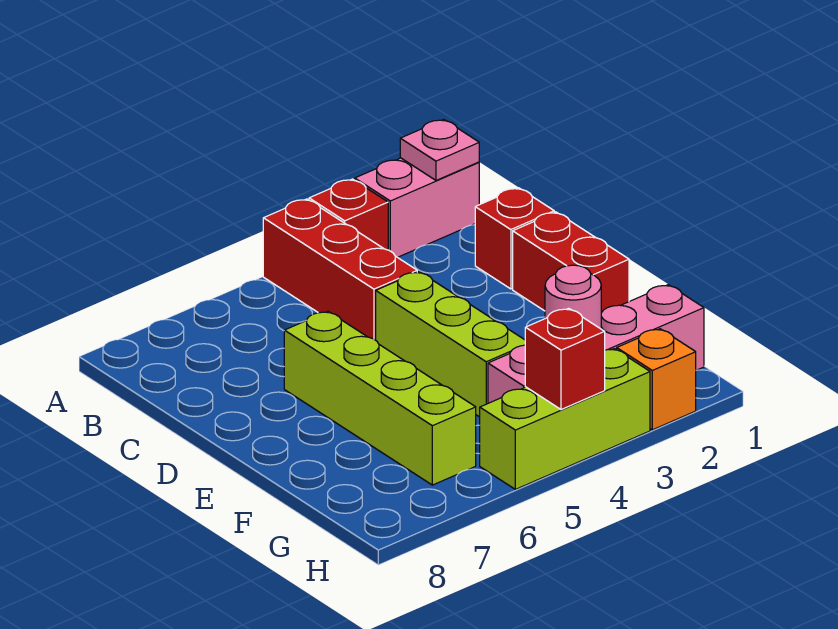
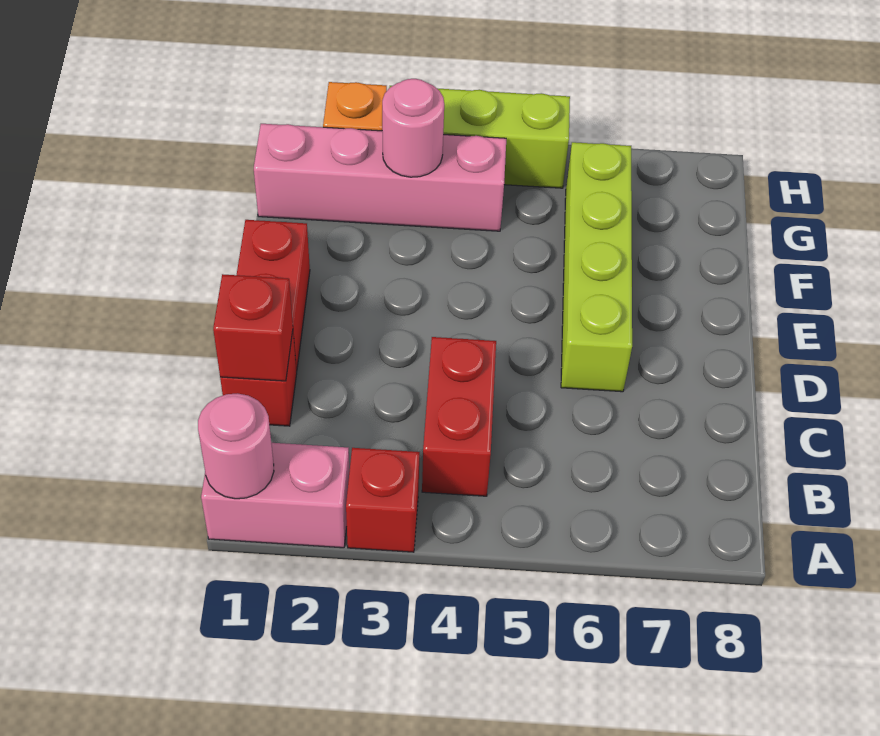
pink plate A1 level 2 -> pink round brick A1 level 2
red brick A4:C4 level 1 -> red brick B4:C4 level 1
lime brick D4:F4 level 1 -> none
red brick H4 level 2 -> red brick C1 level 2

